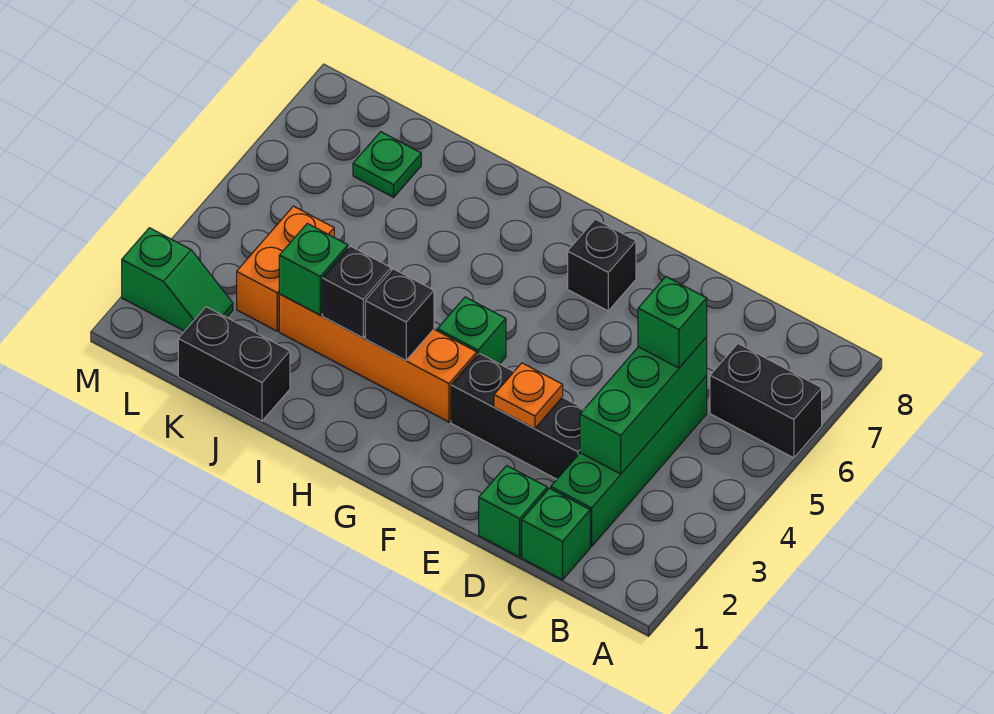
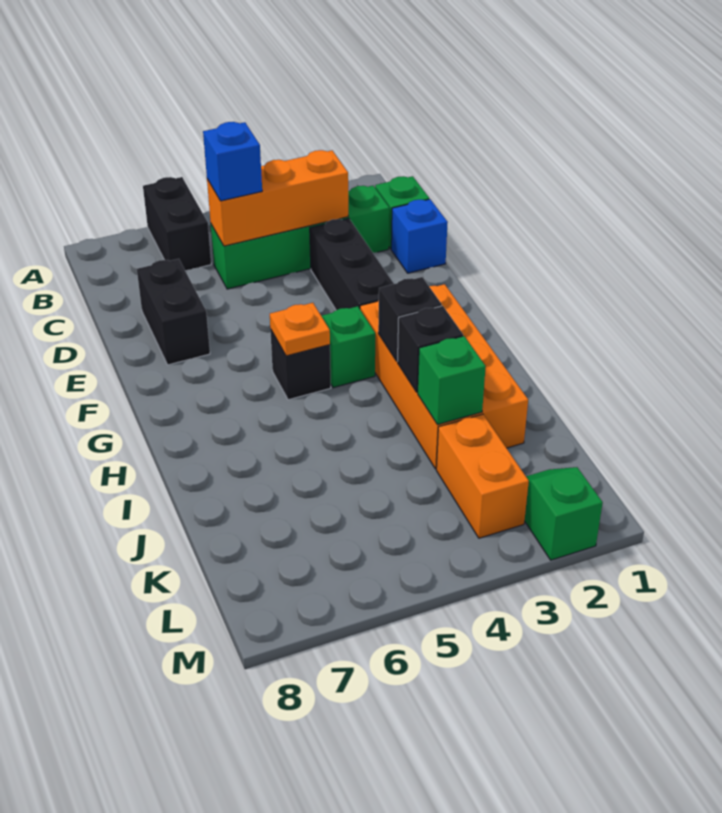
green brick C3:C5 level 2 -> orange brick C3:C5 level 2
green brick C5 level 3 -> blue brick C5 level 3
green brick D1 level 1 -> blue brick D1 level 1
orange plate E3 level 2 -> orange plate G5 level 2
black brick F7 level 1 -> black brick G5 level 1
orange brick G3:J3 level 1 -> orange brick G2:J3 level 1
black brick J1:K1 level 1 -> black brick D7:E7 level 1
orange brick K3:K4 level 1 -> orange brick K3:L3 level 1
green plate K7 level 1 -> none

